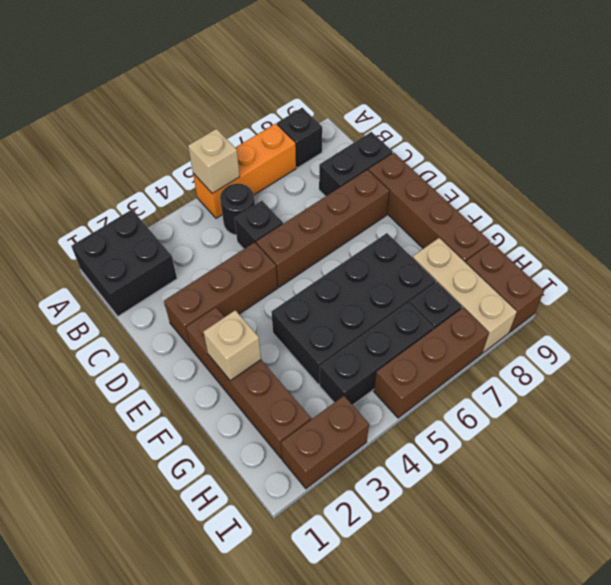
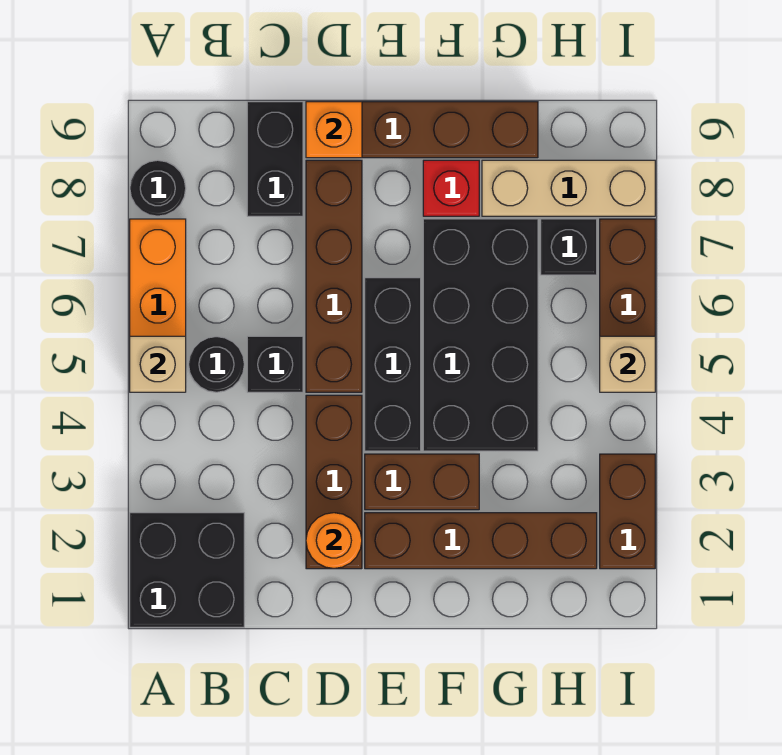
black brick A8 level 1 -> black round brick A8 level 1
none -> orange round brick D2 level 2
none -> orange brick D9 level 2
tan brick F2 level 2 -> tan brick I5 level 2
none -> red brick F8 level 1
black brick H4:H6 level 1 -> black brick E4:E6 level 1
brown brick H9:I9 level 1 -> brown brick E3:F3 level 1

